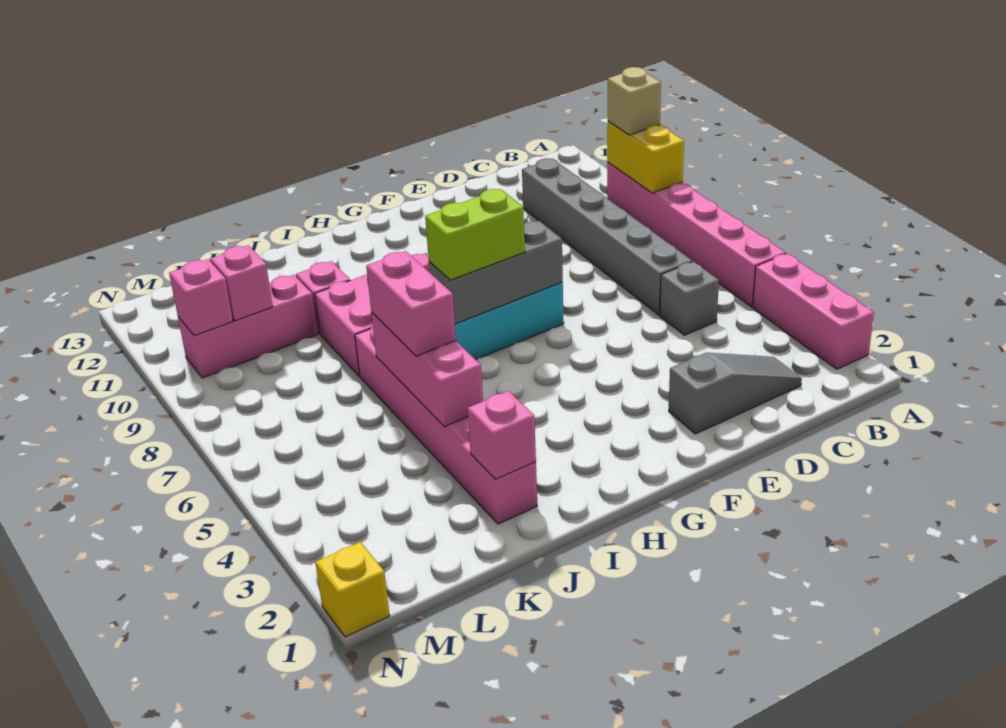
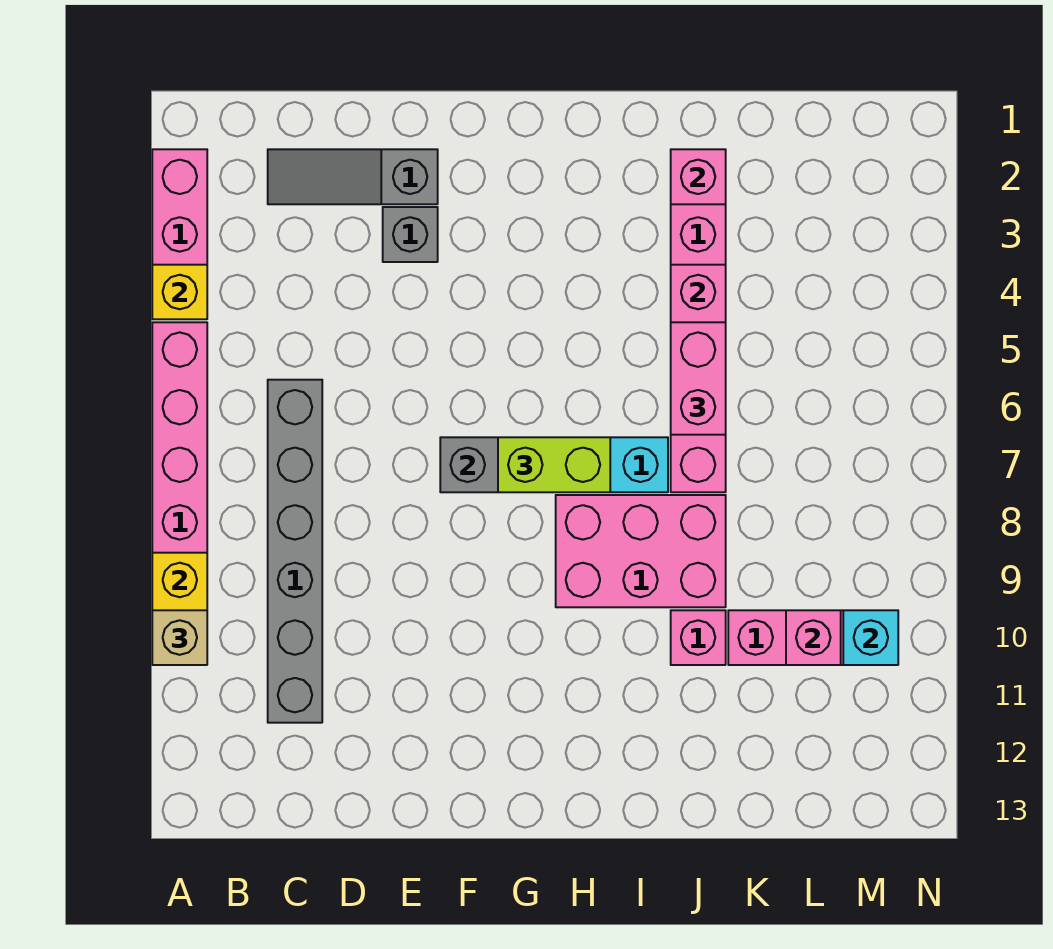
grey brick C5 level 1 -> grey brick E3 level 1
pink brick M10 level 2 -> cyan brick M10 level 2
yellow brick N1 level 1 -> yellow brick A4 level 2

